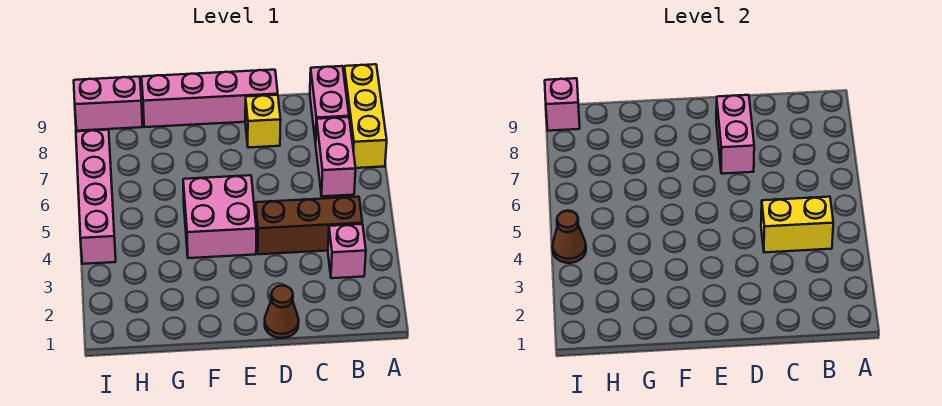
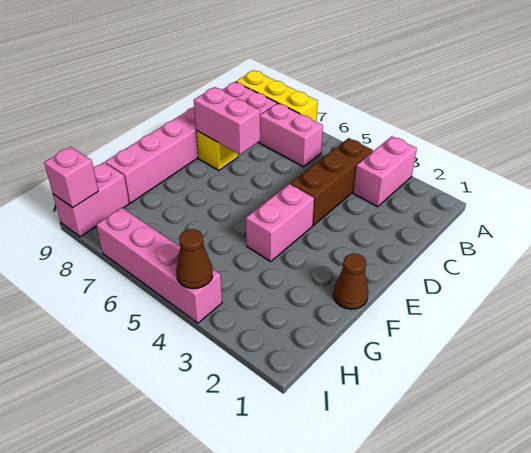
pink brick B3 level 1 -> pink brick A3:B3 level 1
yellow brick B4:C4 level 2 -> none
brown cone D1 level 1 -> brown cone F1 level 1
pink brick E4:F5 level 1 -> pink brick E4:F4 level 1

